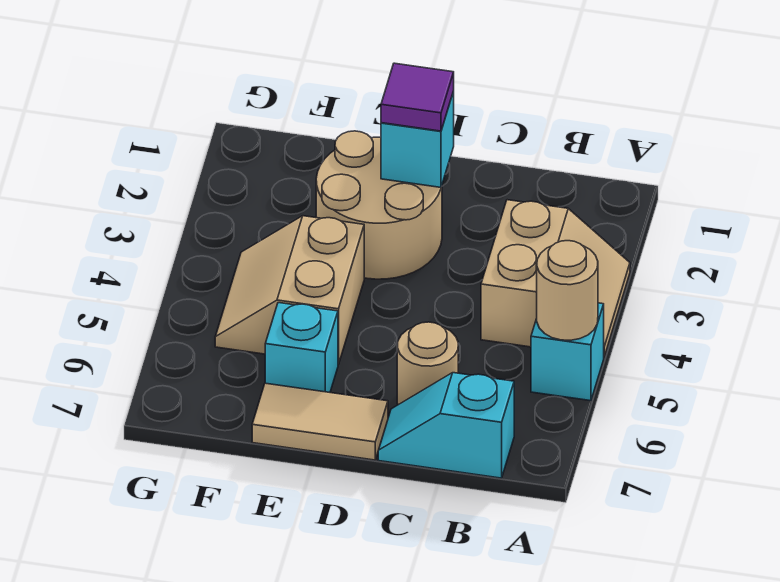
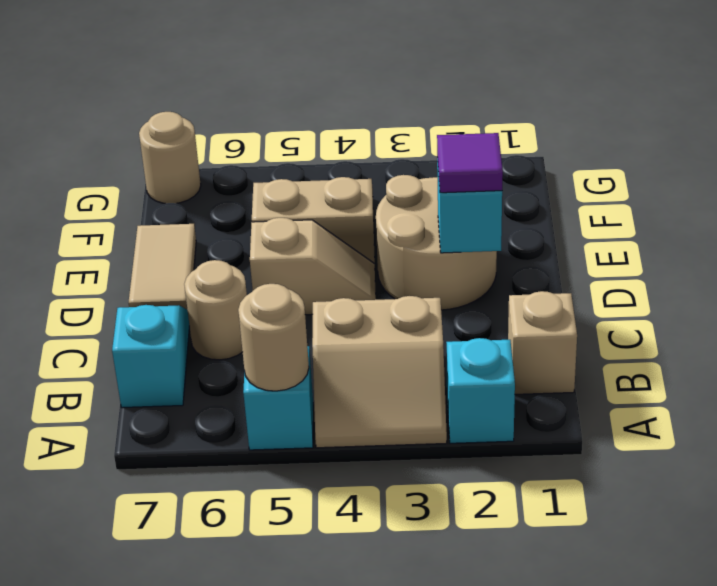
none -> tan brick B1 level 1
none -> tan slope D4:D5 level 1 top 5
cyan brick E6 level 1 -> cyan brick A2 level 1
none -> tan round brick G7 level 1

